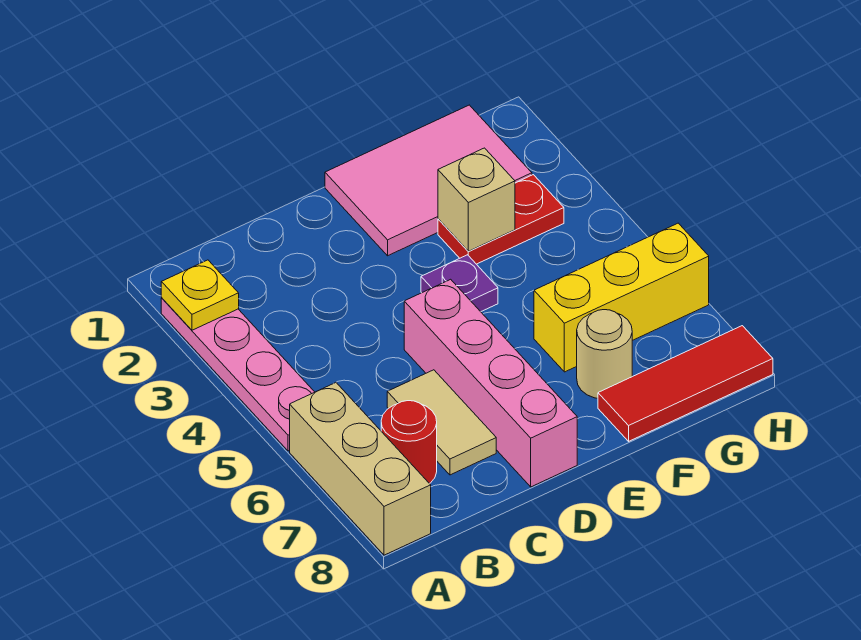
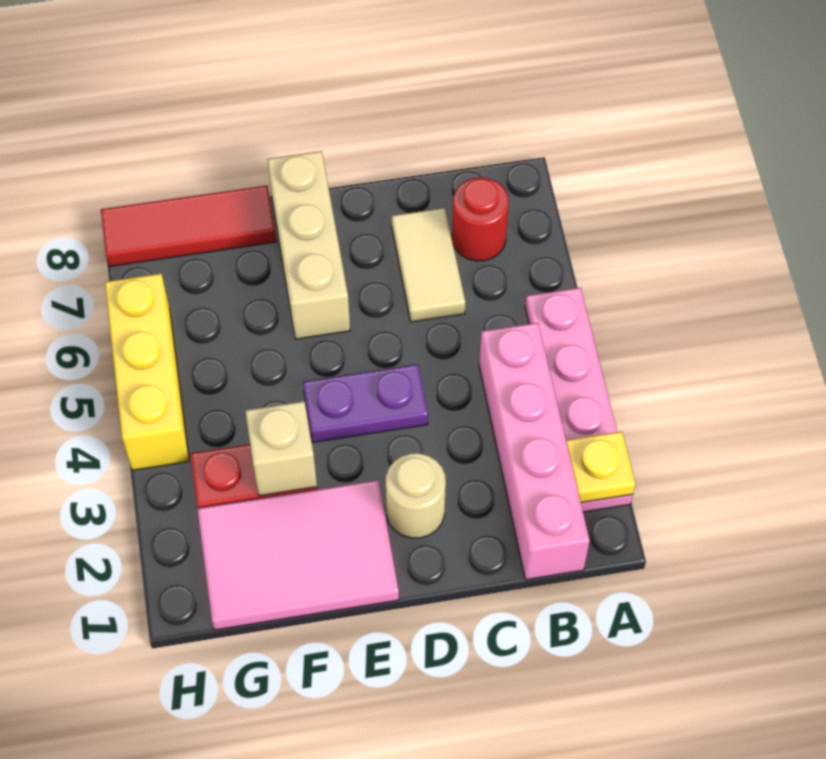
tan brick A6:A8 level 1 -> tan brick E6:E8 level 1
pink brick D5:D8 level 1 -> pink brick B1:B4 level 1
purple plate E4 level 1 -> purple plate D4:E4 level 1
yellow brick F6:H6 level 1 -> yellow brick H4:H6 level 1
tan round brick F7 level 1 -> tan round brick D2 level 1

